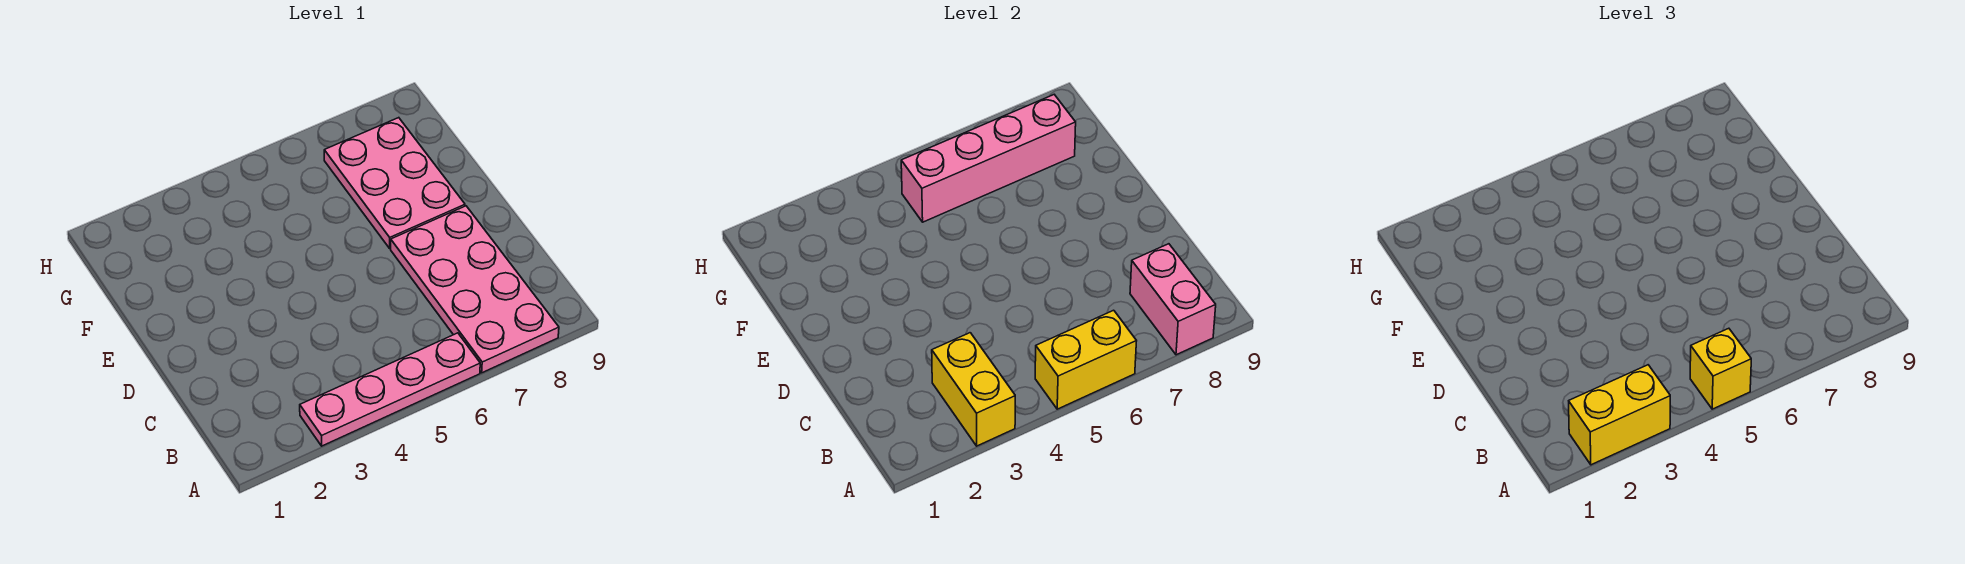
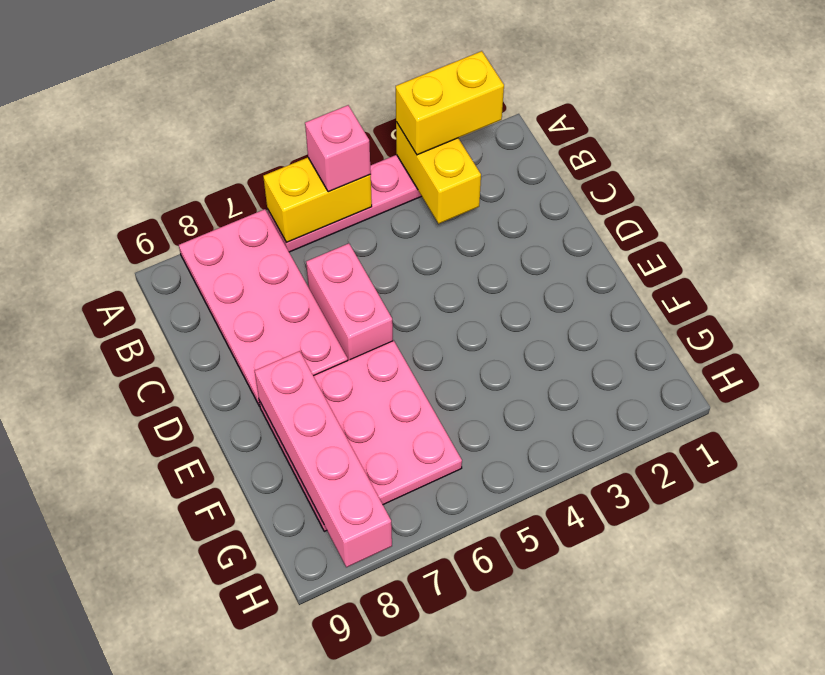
yellow brick A5 level 3 -> pink brick A5 level 3
pink brick A8:B8 level 2 -> pink brick C6:D6 level 1
pink plate E7:G8 level 1 -> pink plate E6:G8 level 1
pink brick G5:G8 level 2 -> pink brick E8:H8 level 2

